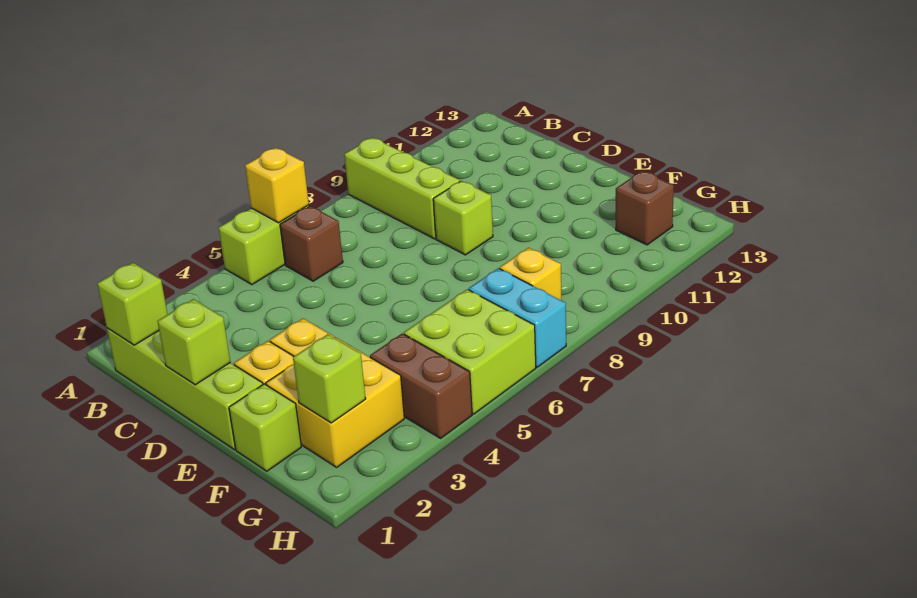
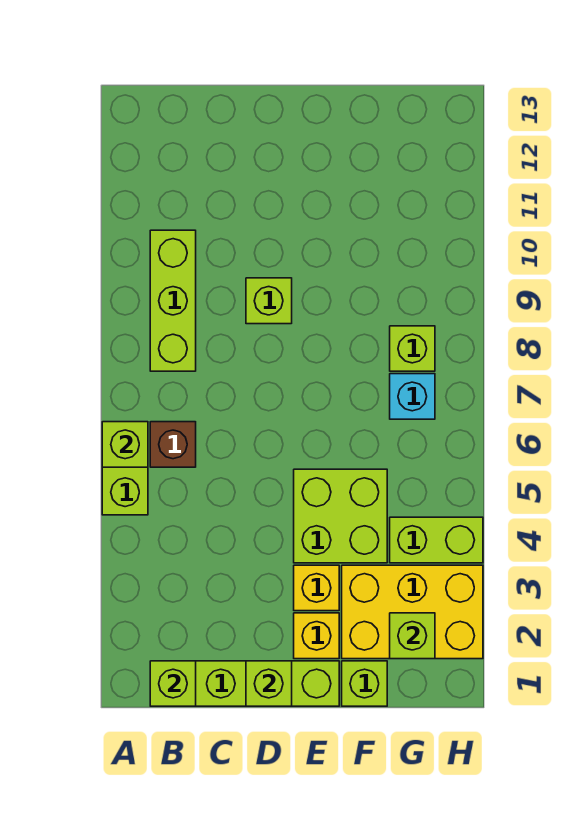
yellow brick A6 level 2 -> lime brick A6 level 2
lime brick A9:C9 level 1 -> lime brick B8:B10 level 1
yellow brick F2:G3 level 1 -> yellow brick F2:H3 level 1
brown brick G4:H4 level 1 -> lime brick G4:H4 level 1
lime brick G5:H6 level 1 -> lime brick E4:F5 level 1
cyan brick G7:H7 level 1 -> cyan brick G7 level 1
yellow brick G8 level 1 -> lime brick G8 level 1
brown brick G12 level 1 -> none

